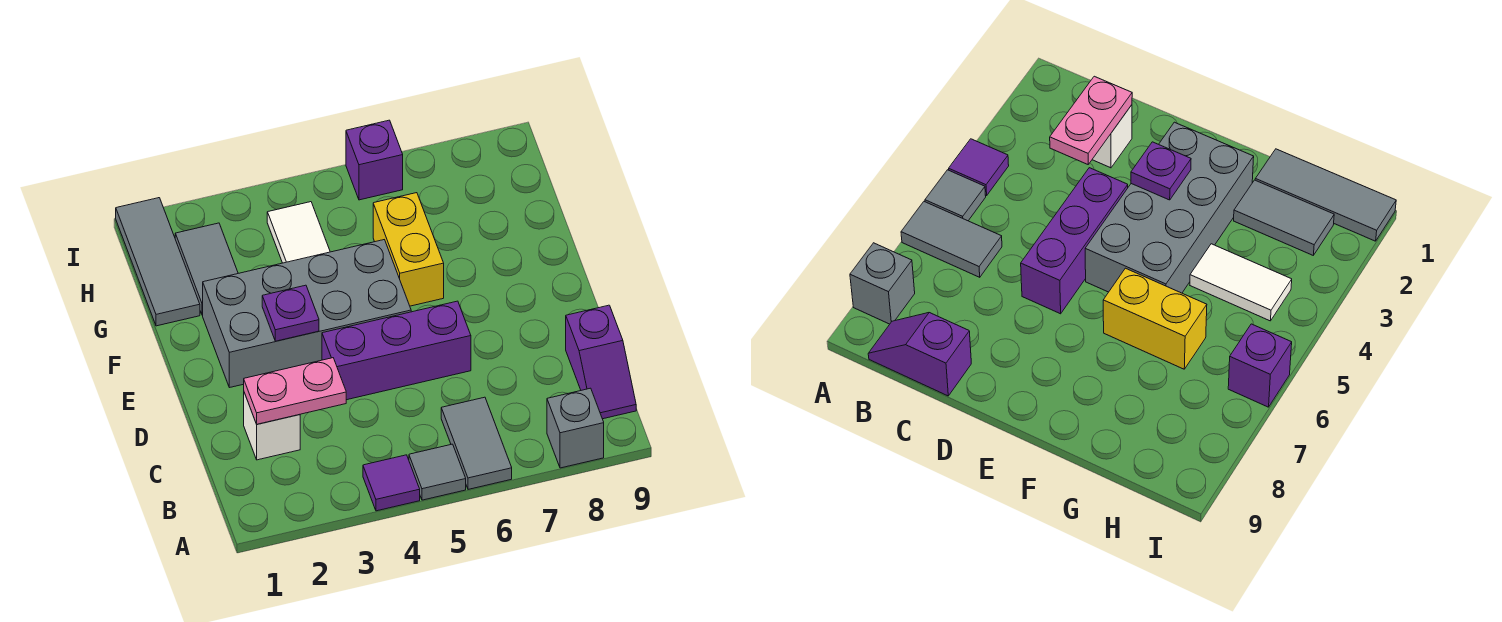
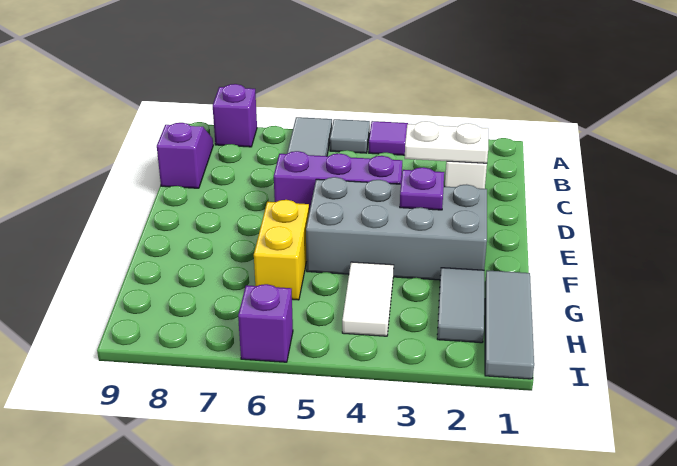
grey brick A8 level 1 -> purple brick A8 level 1
pink plate C2:C3 level 2 -> white plate C2:C3 level 2

